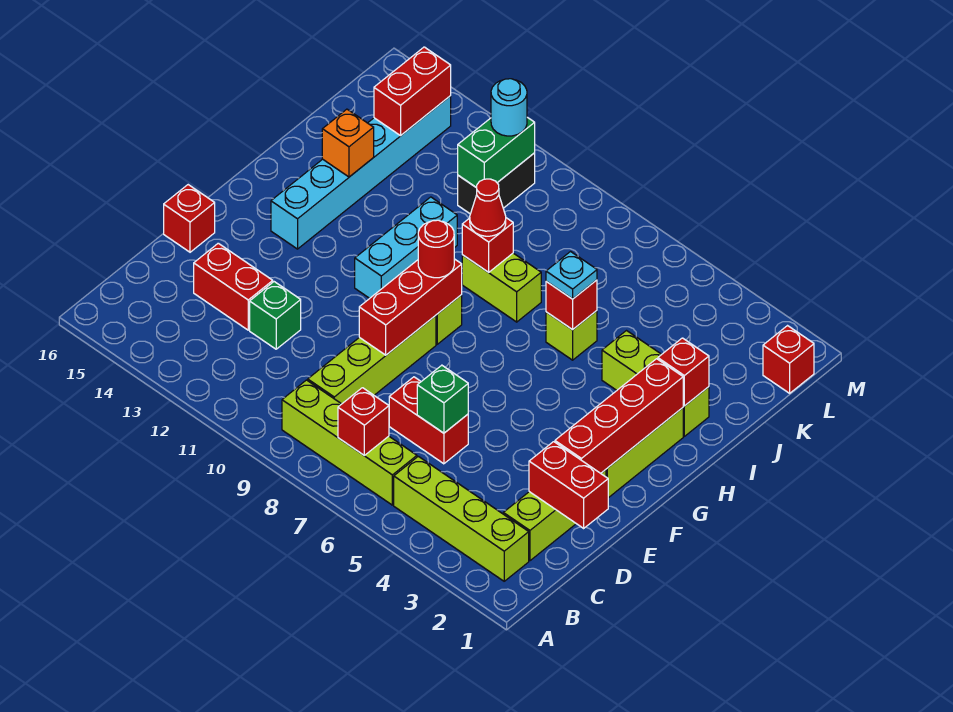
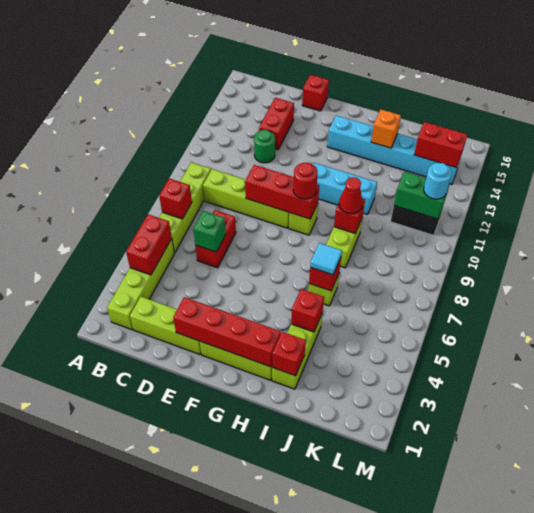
red brick D1:D2 level 2 -> red brick B4:B5 level 2
green brick D12 level 1 -> green round brick D12 level 1
cyan plate I6 level 3 -> cyan tile I6 level 3
red brick L1 level 1 -> red brick I4 level 2

